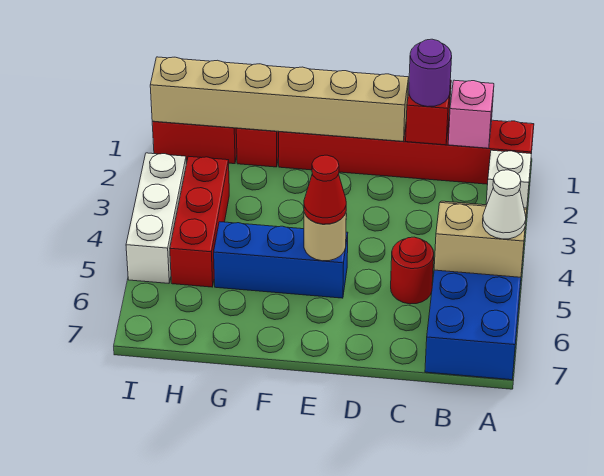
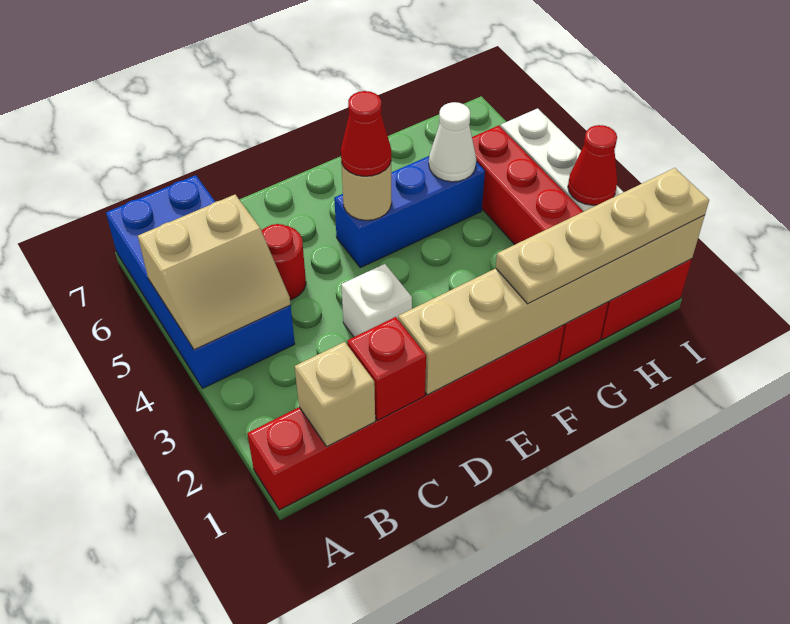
white brick A2 level 1 -> white brick D3 level 1
white cone A5 level 3 -> white cone G5 level 2
pink brick B1 level 2 -> tan brick B1 level 2
purple round brick C1 level 3 -> none
none -> tan plate F1:I1 level 3
none -> red cone I3 level 2

